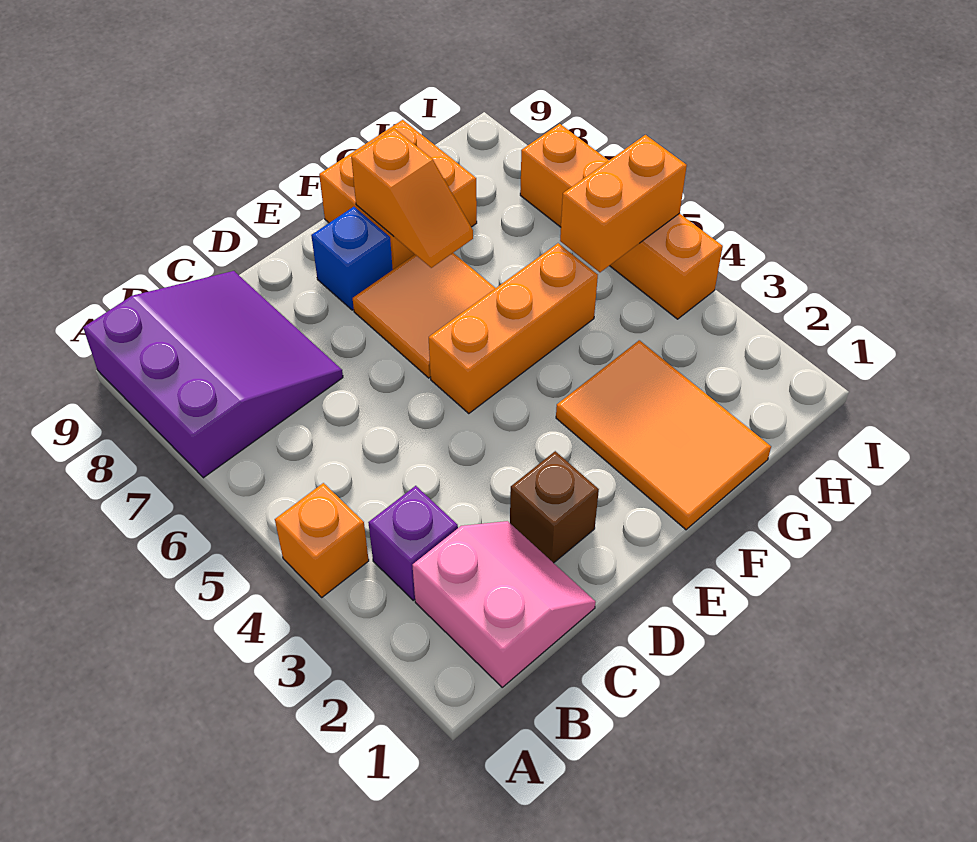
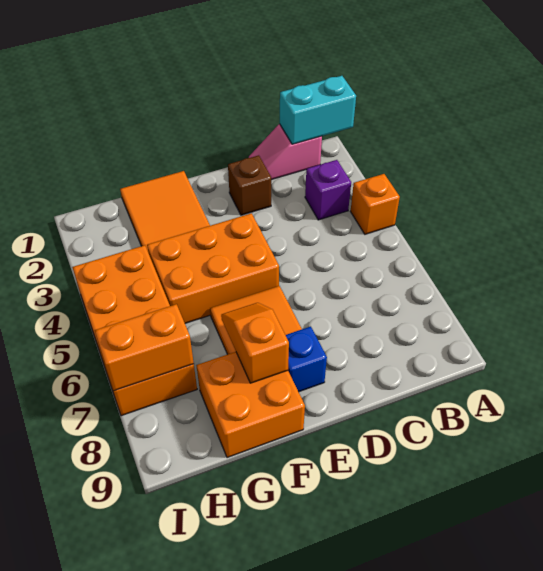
none -> cyan brick A1:B1 level 2
purple slope A7:C9 level 1 top A -> none
pink slope B1:C2 level 1 top B -> pink slope B1:C1 level 1 top B
orange brick E5:G5 level 1 -> orange brick E4:G5 level 1
orange brick H5:I5 level 2 -> orange brick H7:I7 level 2
orange brick I4:I7 level 1 -> orange brick H4:I7 level 1

